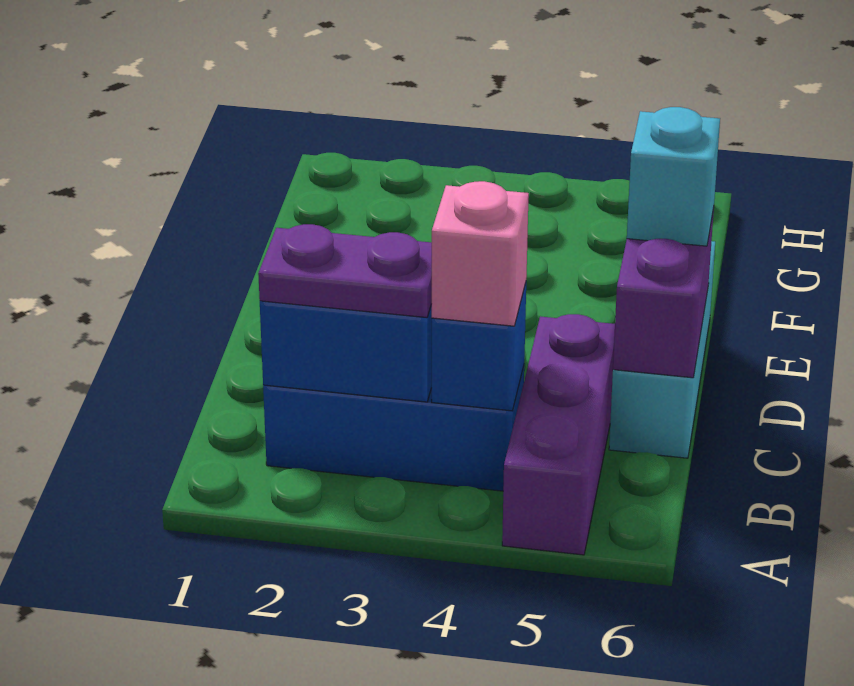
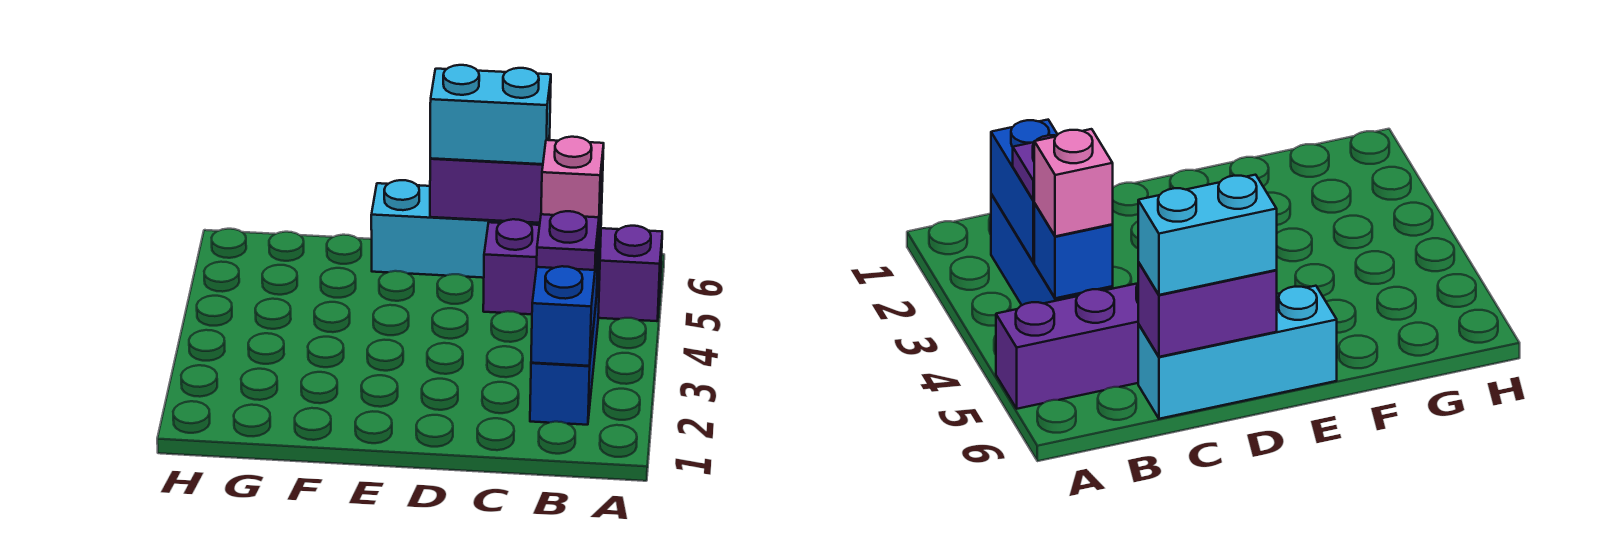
purple plate B2:B3 level 3 -> purple plate B3 level 3
cyan brick D6 level 3 -> cyan brick C6:D6 level 3

